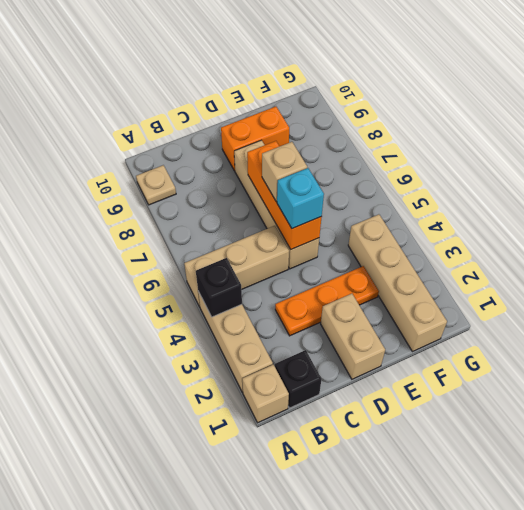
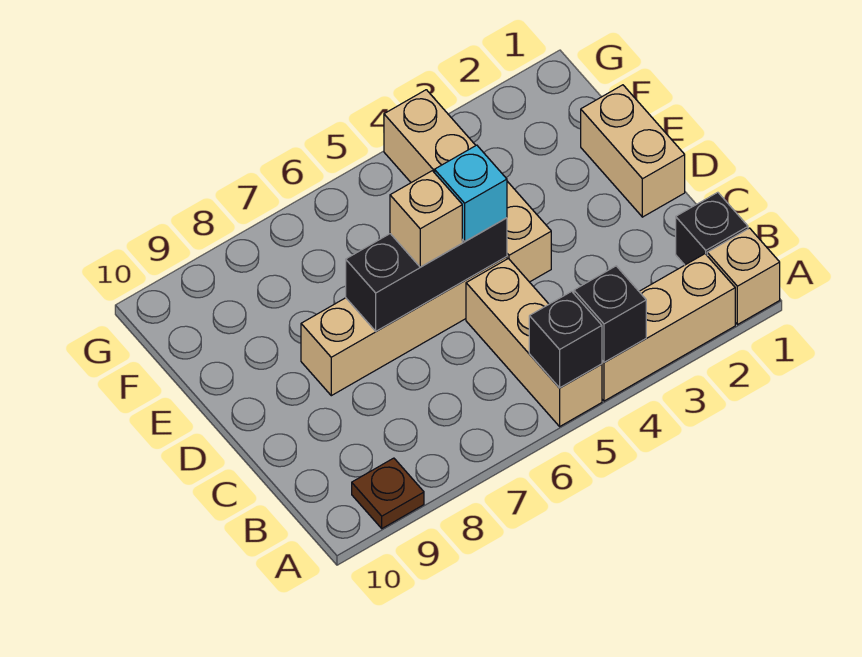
none -> black brick A5 level 2
tan plate A9 level 1 -> brown plate A9 level 1
orange plate C3:E3 level 1 -> none
tan brick D1:D2 level 1 -> tan brick D1:E1 level 1
orange brick D5:D7 level 2 -> black brick D5:D7 level 2
orange brick D9:E9 level 1 -> none
tan brick F1:F4 level 1 -> tan brick D4:G4 level 1

